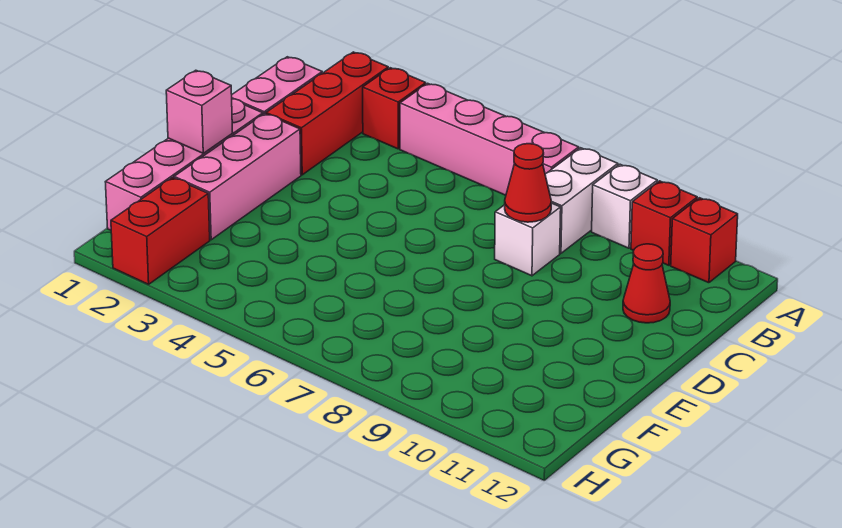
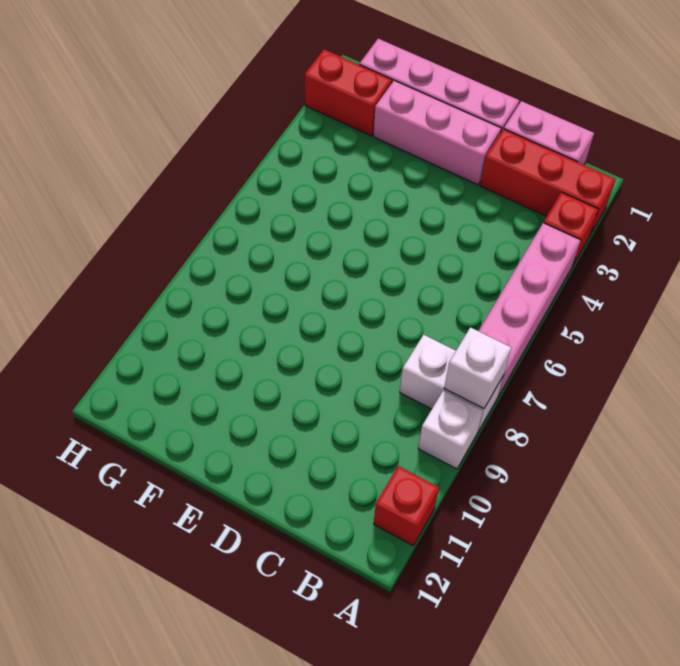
red brick A10 level 1 -> none
white brick C8 level 1 -> white brick A8 level 2
red cone C8 level 2 -> none
red cone C11 level 1 -> none
pink brick E1 level 2 -> none

